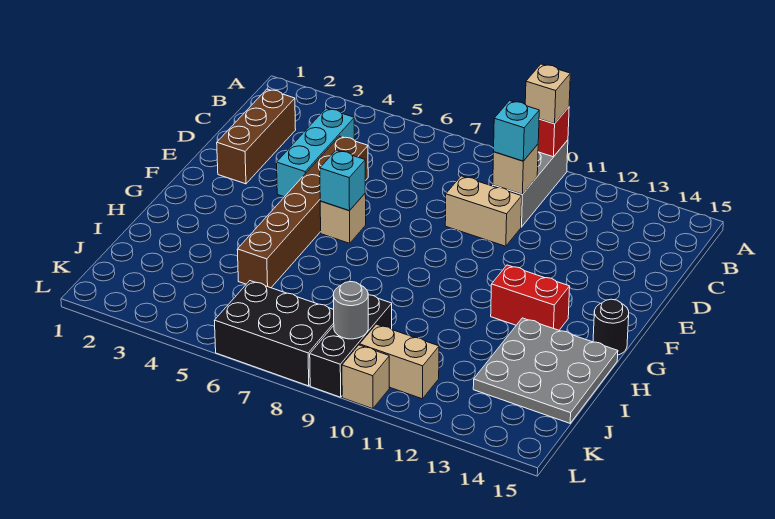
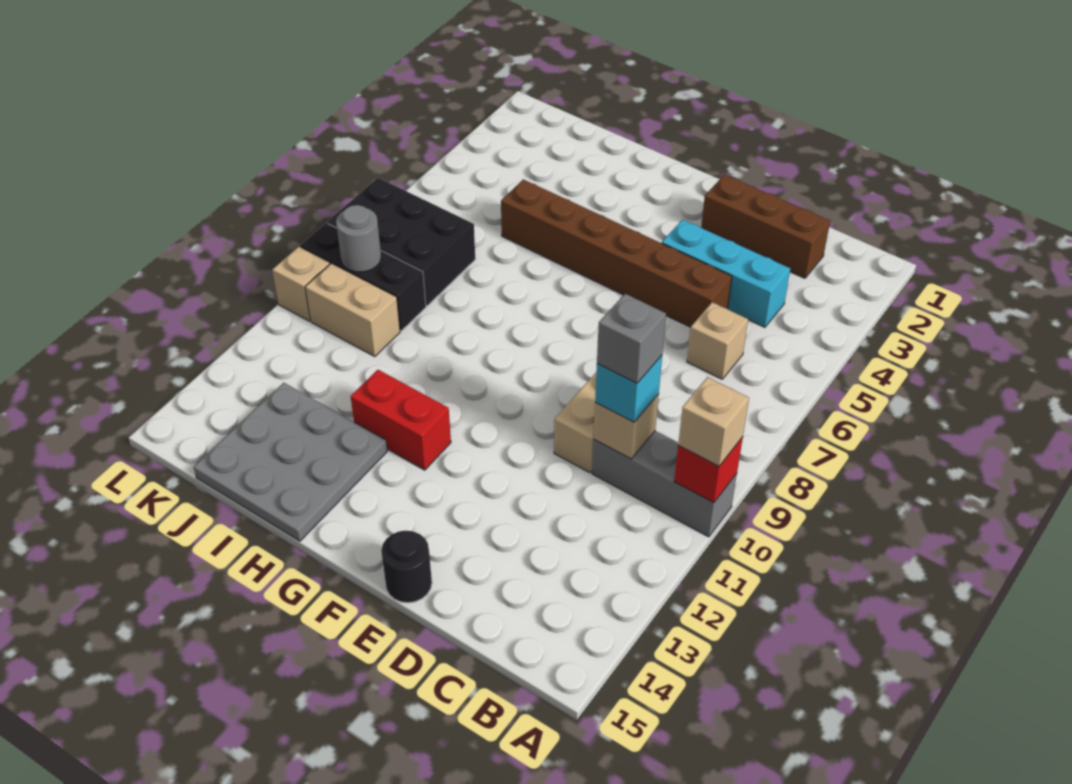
none -> grey brick C10 level 4
tan brick F6 level 1 -> tan brick C6 level 1
cyan brick F6 level 2 -> none
red brick G12:G13 level 1 -> red brick G12:H12 level 1
black round brick G15 level 1 -> black round brick E15 level 1
black brick K6:L8 level 1 -> black brick J7:L8 level 1
tan brick K10:K11 level 1 -> tan brick J10:K10 level 1

